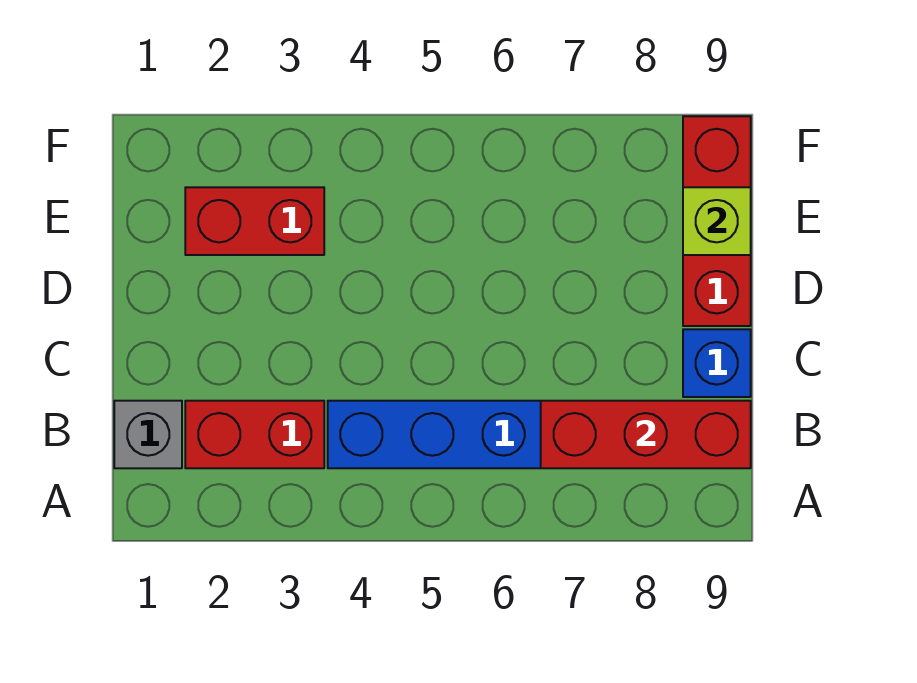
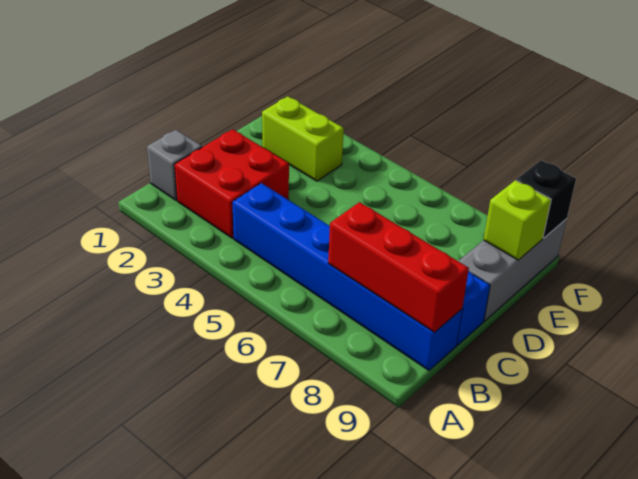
red brick B2:B3 level 1 -> red brick B2:C3 level 1
red brick D9:F9 level 1 -> grey brick D9:F9 level 1
red brick E2:E3 level 1 -> lime brick E2:E3 level 1
none -> black brick F9 level 2

